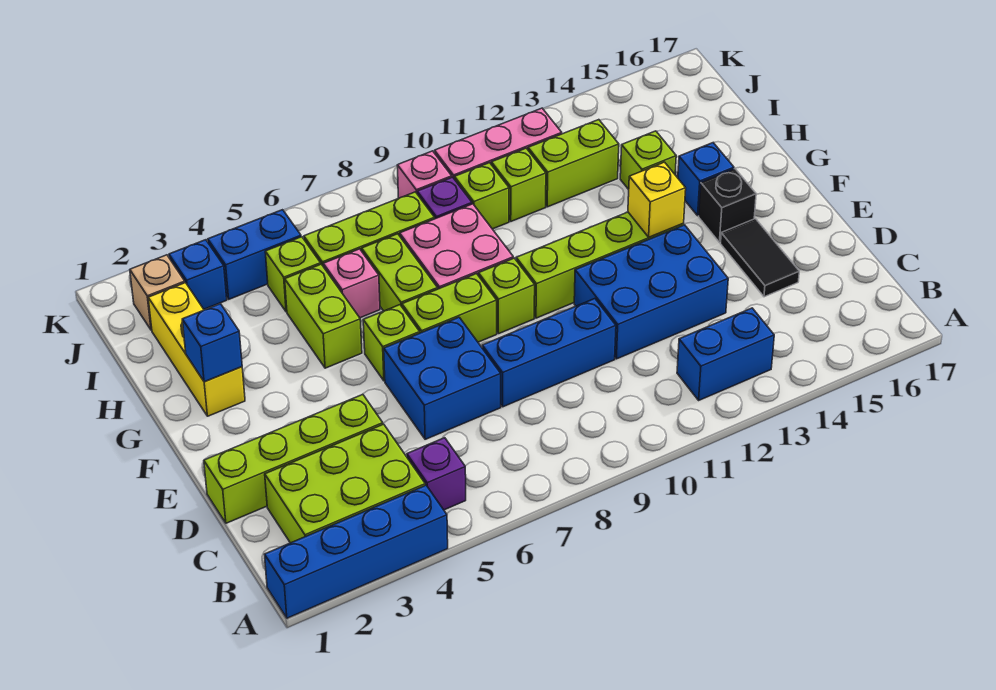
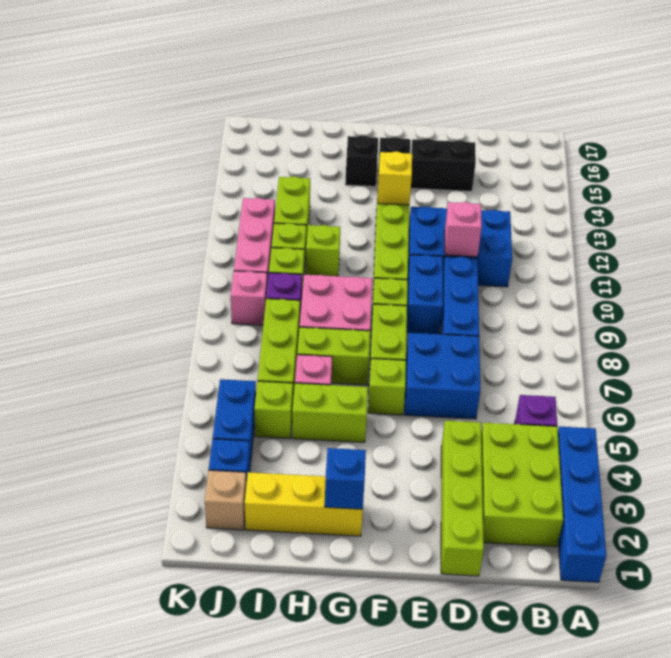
blue brick B12:B13 level 1 -> blue brick E9:E10 level 1
blue brick D11:E13 level 1 -> blue brick C11:E12 level 1
none -> pink brick D11 level 2
black tile D15:E15 level 1 -> black brick D15:E15 level 1
blue brick G15 level 1 -> black brick G15 level 1
lime brick H14 level 1 -> lime brick H11 level 1

